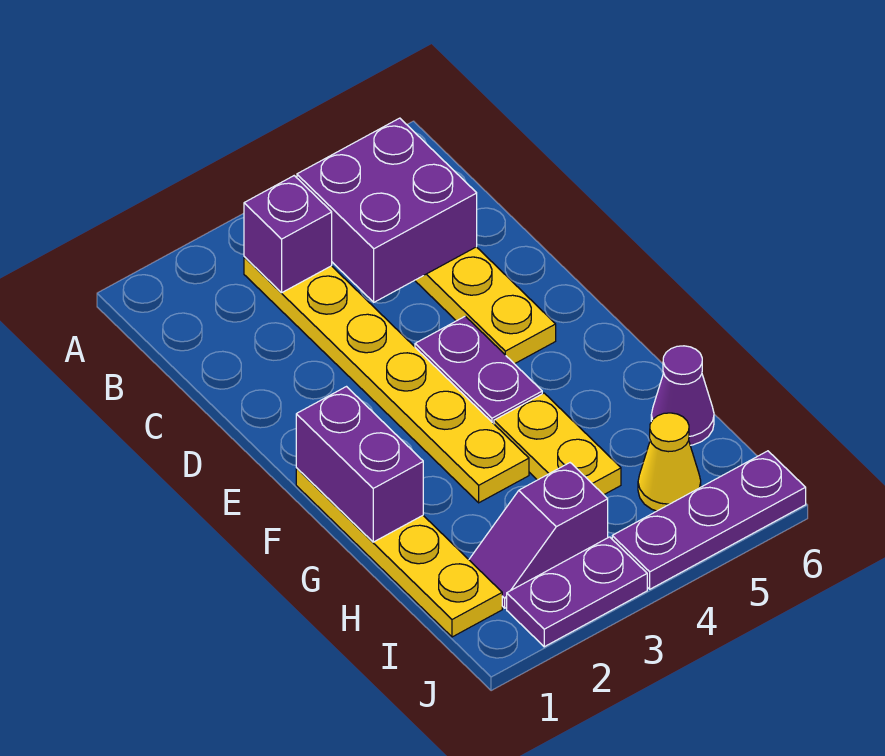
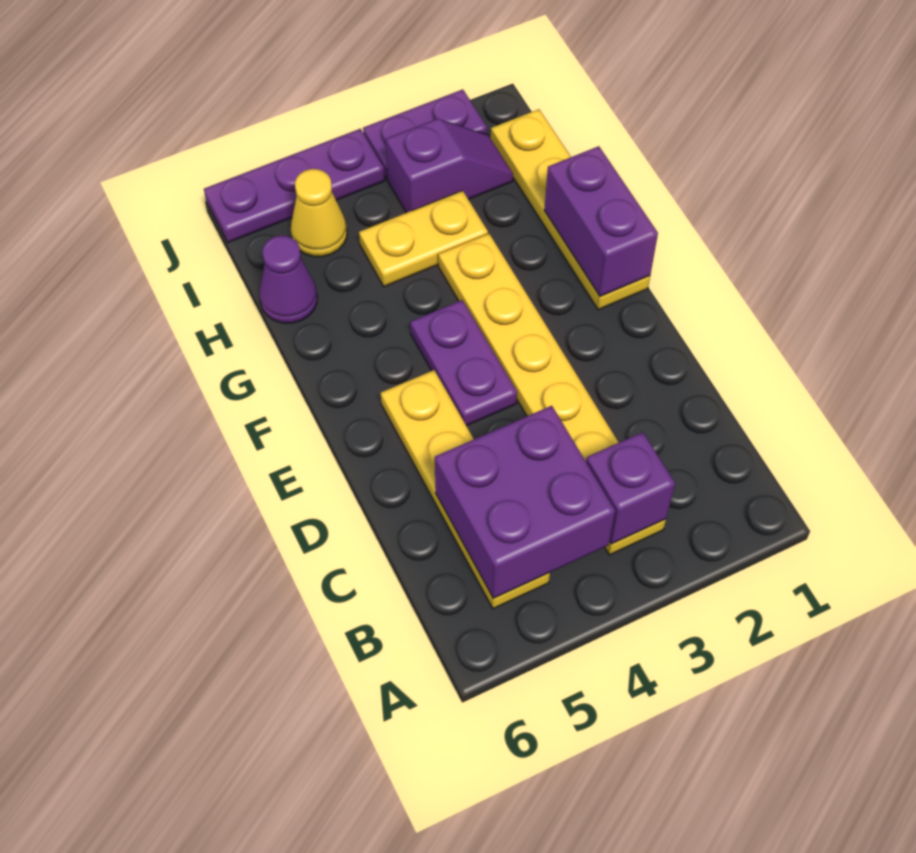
yellow plate G4:H4 level 1 -> yellow plate H3:H4 level 1

